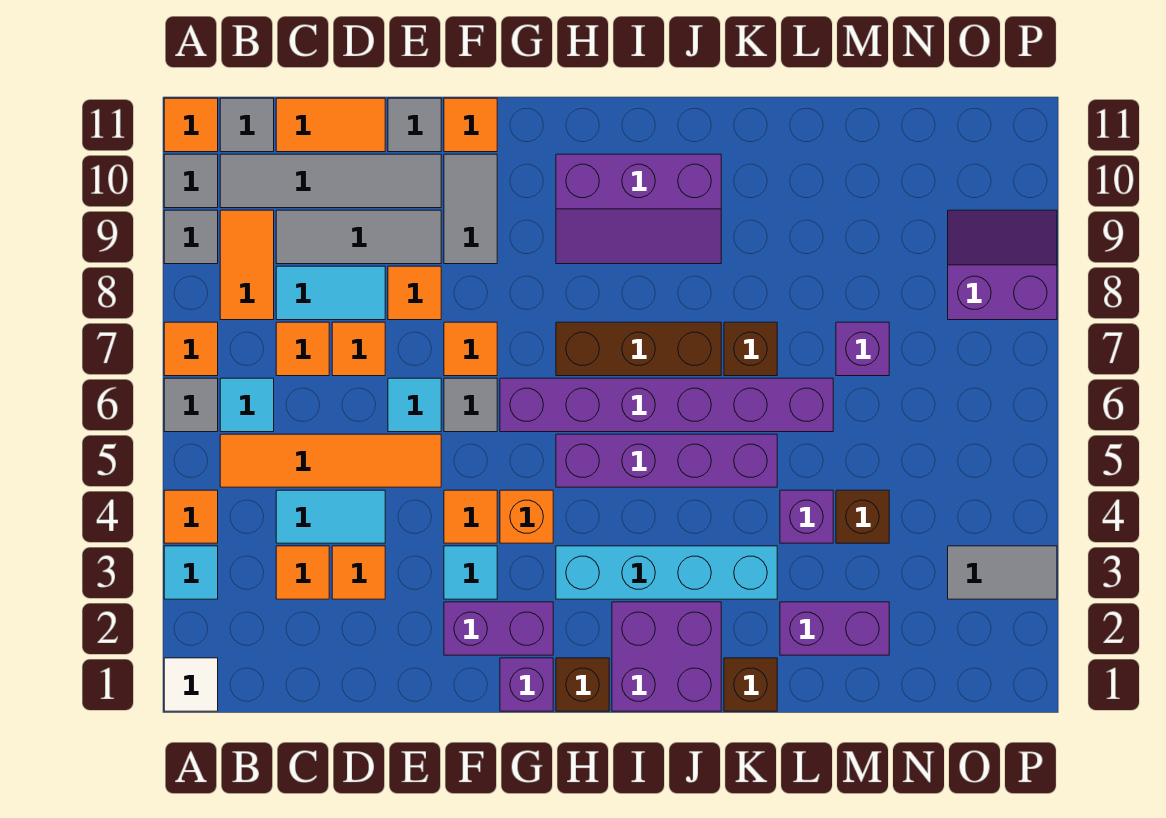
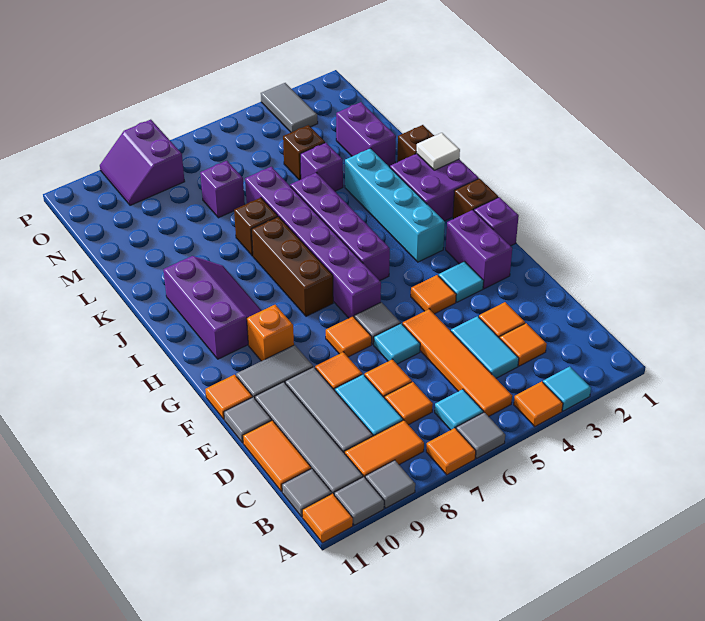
white tile A1 level 1 -> white tile J1 level 2
orange brick G4 level 1 -> orange brick G9 level 1

